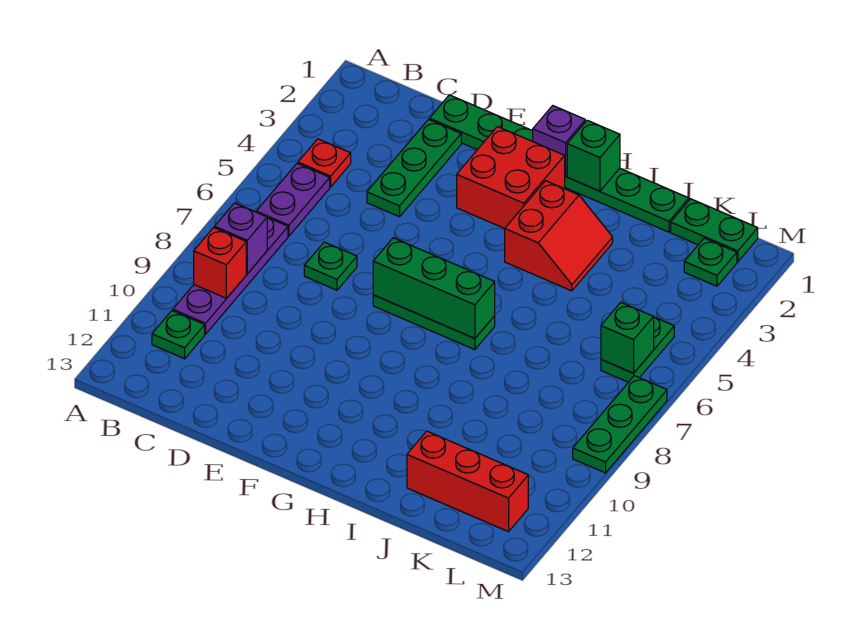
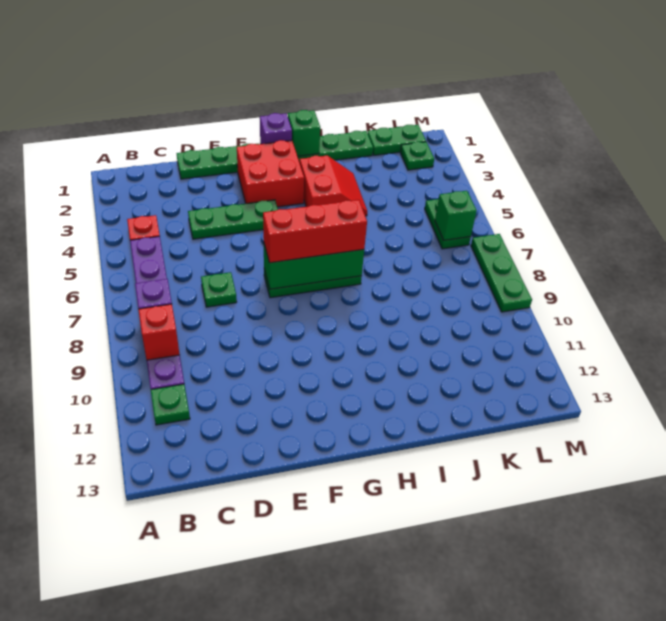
green plate D2:D4 level 1 -> green plate D4:F4 level 1
red brick J12:L12 level 1 -> red brick F7:H7 level 3

